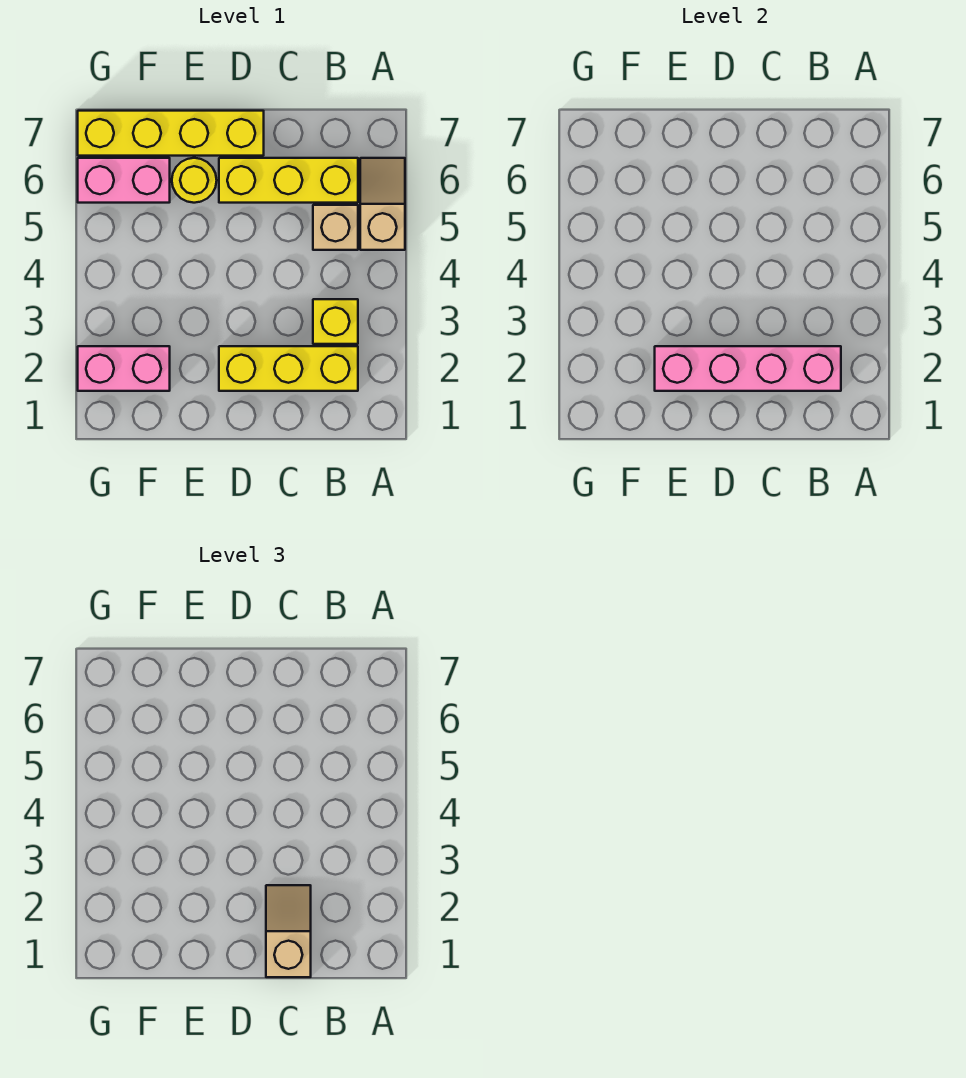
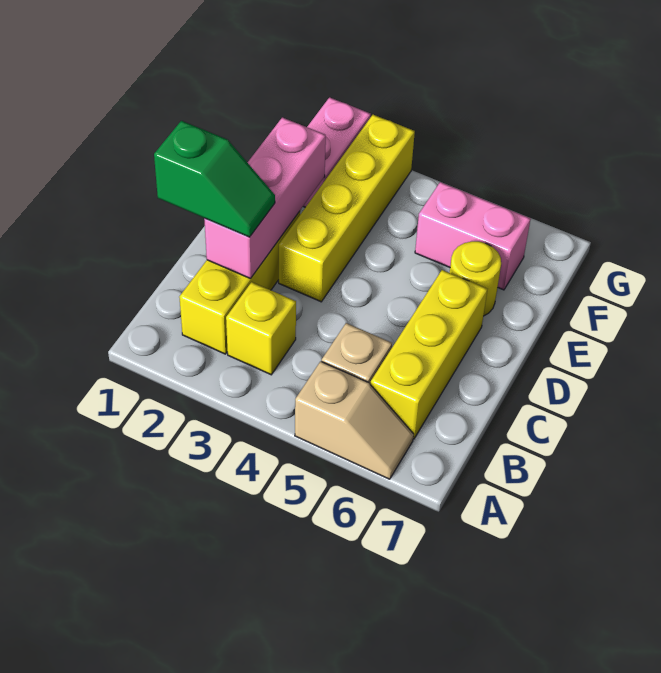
pink brick B2:E2 level 2 -> pink brick C2:E2 level 2
tan slope C1:C2 level 3 top 1 -> green slope C1:C2 level 3 top 1
yellow brick D7:G7 level 1 -> yellow brick D3:G3 level 1
pink brick F6:G6 level 1 -> pink brick F5:F6 level 1

